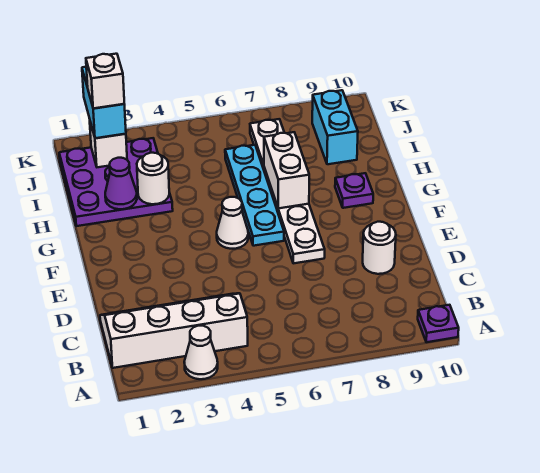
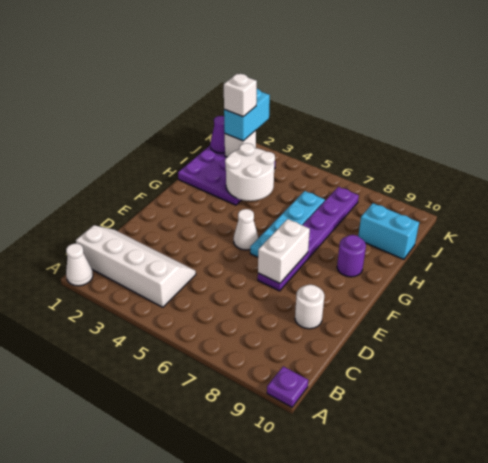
white cone A3 level 1 -> white cone A1 level 1
white plate E7:J7 level 1 -> purple plate E7:J7 level 1
white brick G7:H7 level 2 -> white brick E7:F7 level 2
purple plate G9 level 1 -> purple round brick G9 level 1
purple cone H2 level 2 -> purple cone J1 level 2
white round brick H3 level 2 -> white round brick H3:I4 level 2
cyan brick I9:J9 level 1 -> cyan brick I9:I10 level 1

